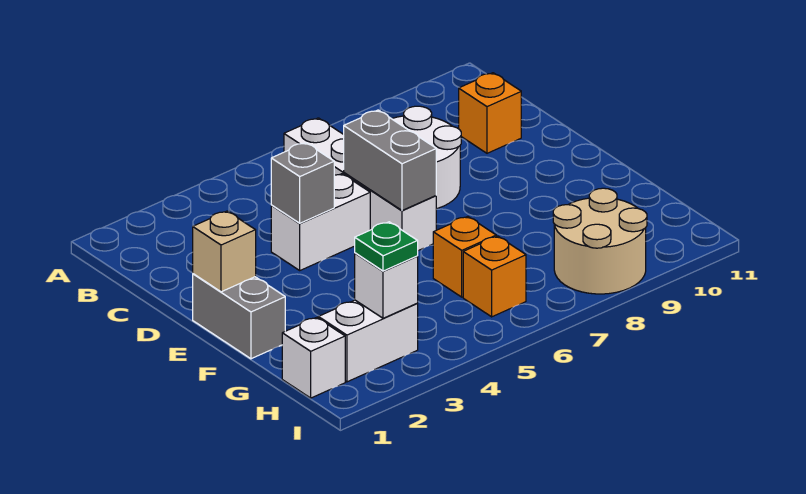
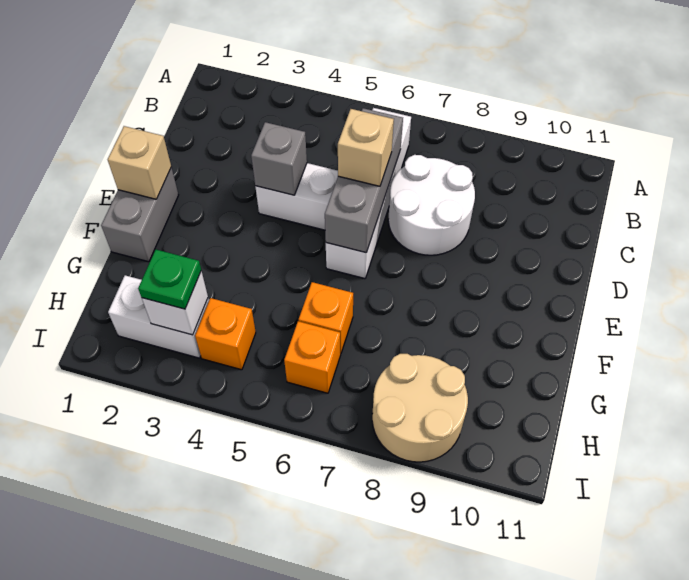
orange brick C10 level 1 -> orange brick H4 level 1
grey brick D6:E6 level 2 -> grey brick C6:E6 level 2
none -> tan brick D6 level 3
white brick H1 level 1 -> none

